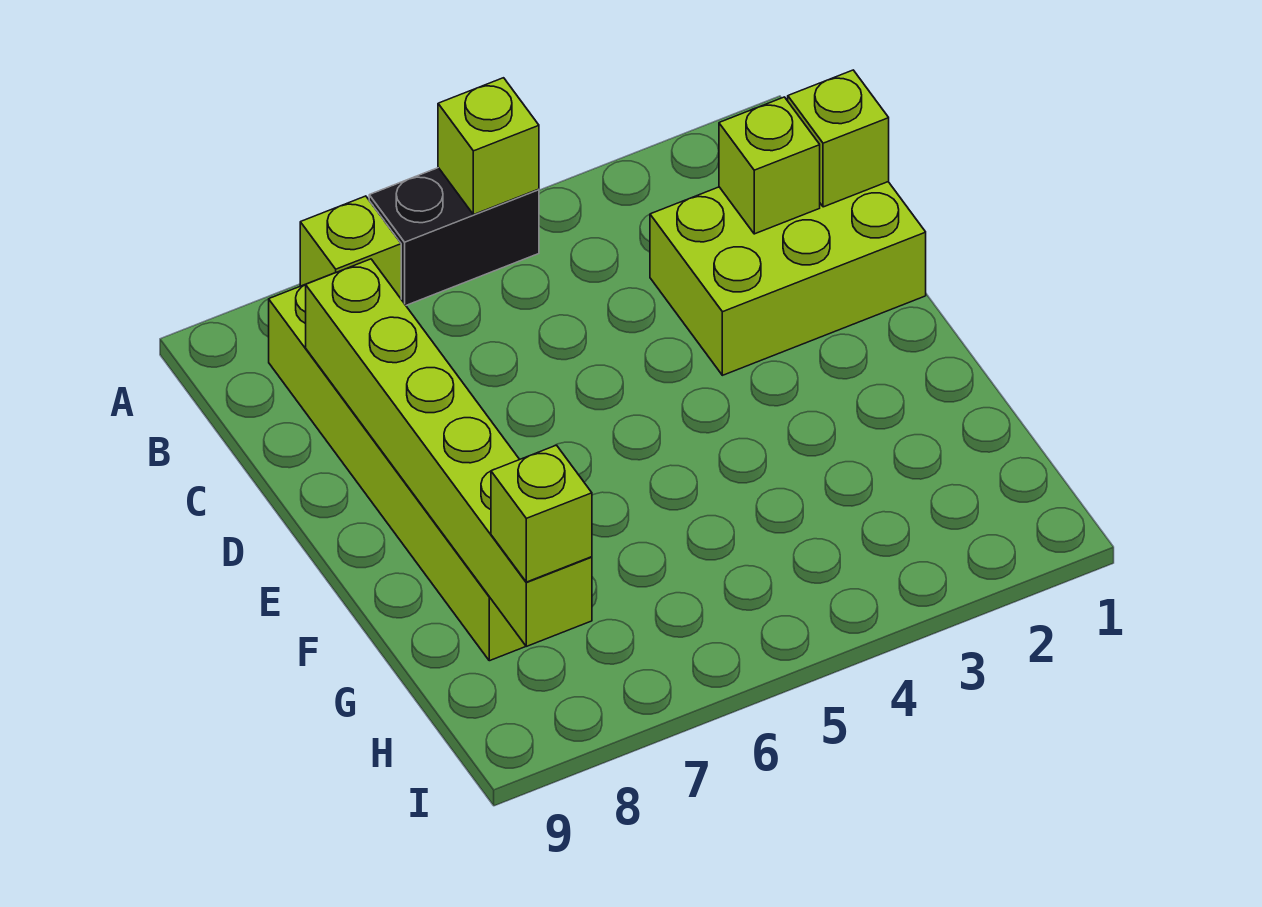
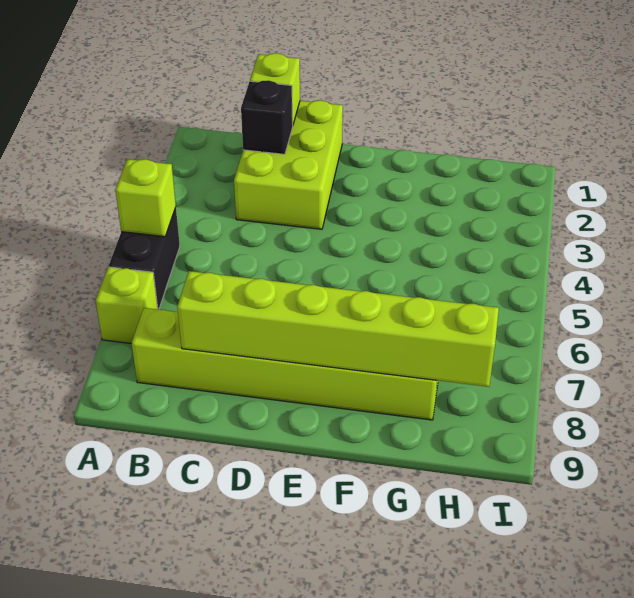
lime brick C2 level 2 -> black brick C2 level 2
lime brick H8 level 3 -> none

